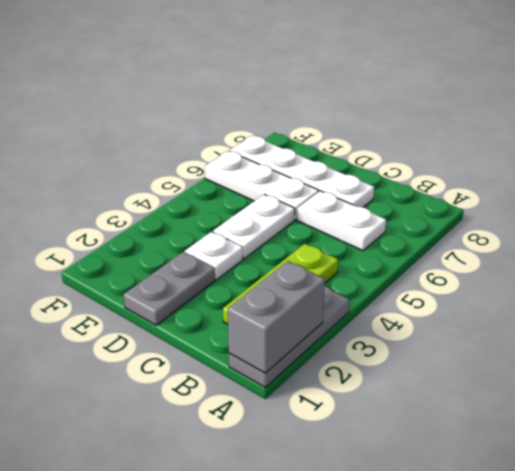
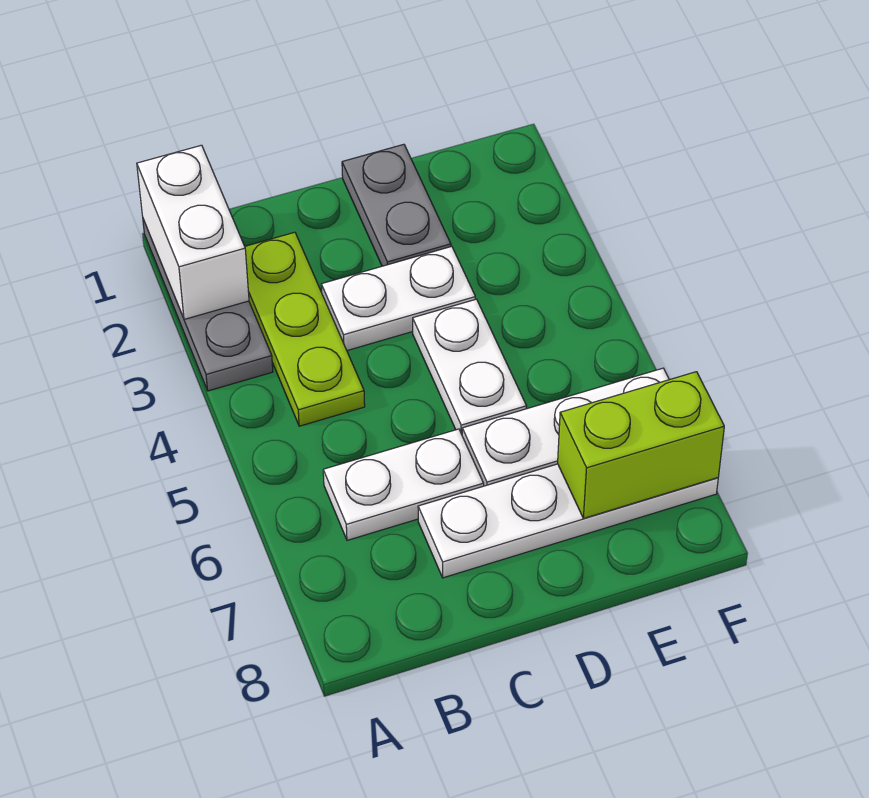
grey brick A1:A2 level 2 -> white brick A1:A2 level 2
white plate D3 level 1 -> white plate C3:D3 level 1
none -> lime brick E7:F7 level 2

